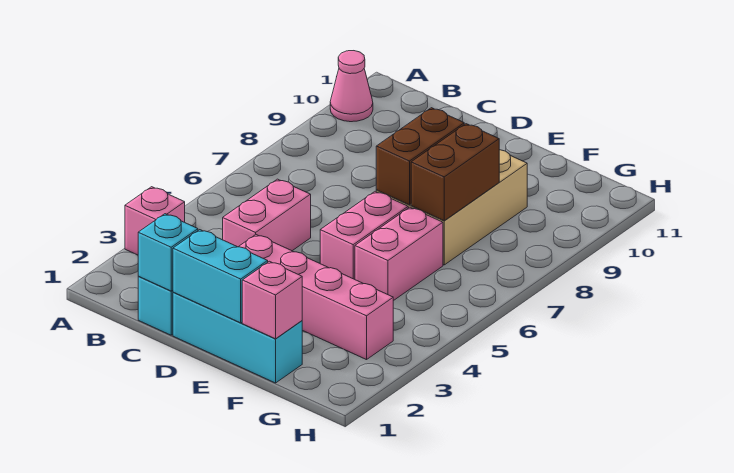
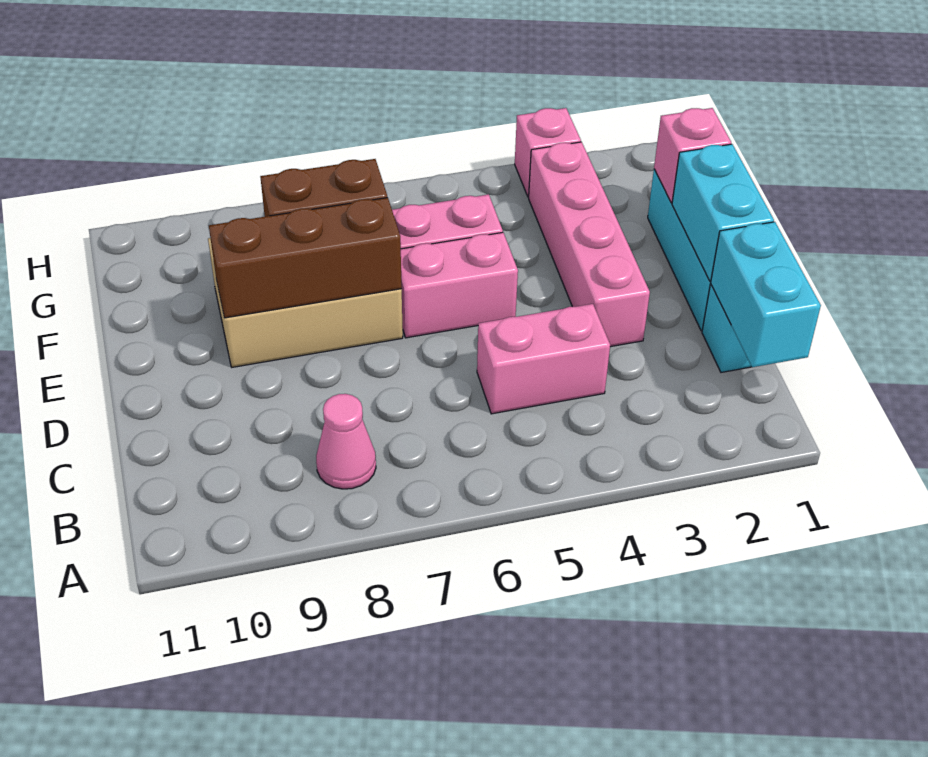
pink brick A3 level 1 -> pink brick H3 level 1
pink cone A10 level 1 -> pink cone B8 level 1
cyan brick C1 level 2 -> cyan brick B1:C1 level 2
brown brick E7:E8 level 2 -> brown brick E7:E9 level 2

